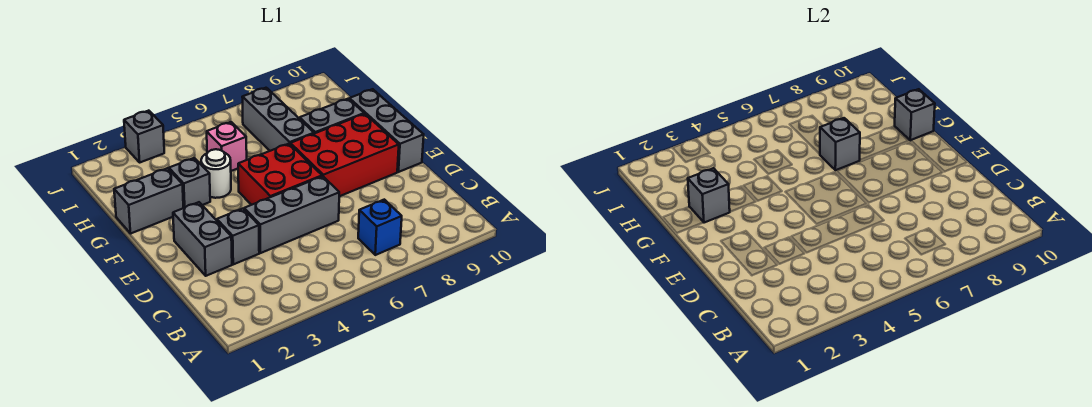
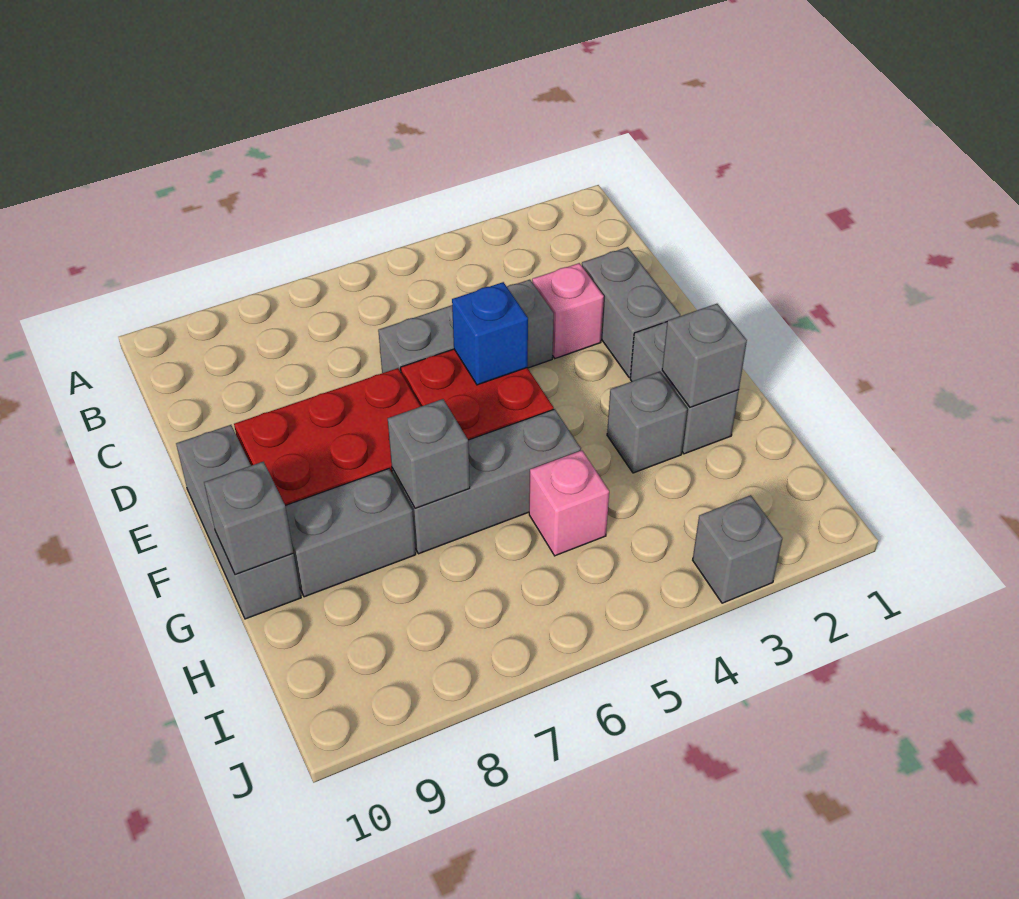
blue brick B7 level 1 -> blue brick E5 level 2
grey brick D3 level 1 -> pink brick D3 level 1
grey brick G1:G2 level 1 -> grey brick F2:G2 level 1
white round brick G4 level 1 -> none
grey brick G7:I7 level 1 -> grey brick G5:G7 level 1

